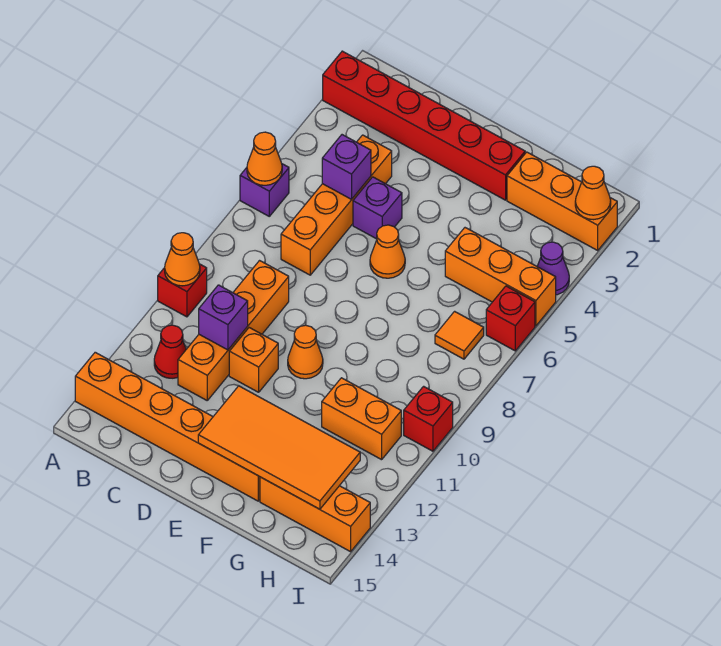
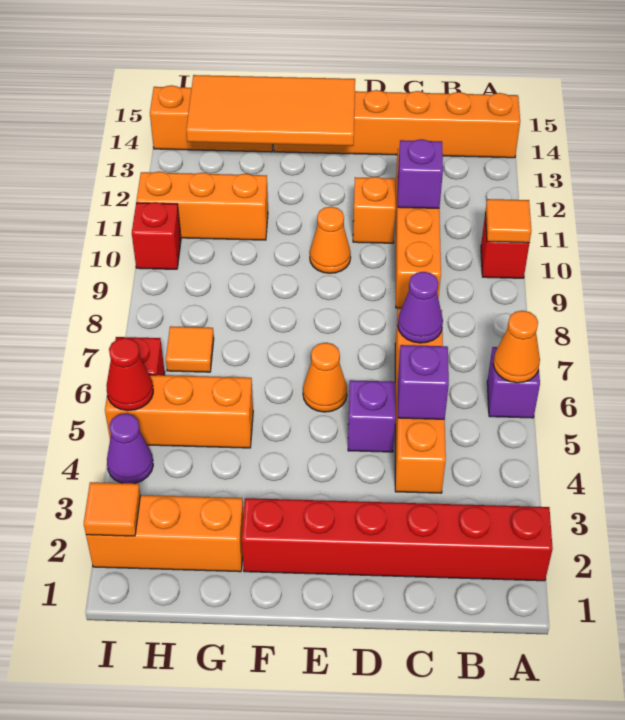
orange cone A10 level 2 -> orange tile A10 level 2
red cone B12 level 1 -> red cone I5 level 2
none -> purple cone C7 level 2
orange brick G11:H11 level 1 -> orange brick G11:I11 level 1
orange cone I2 level 2 -> orange tile I2 level 2

